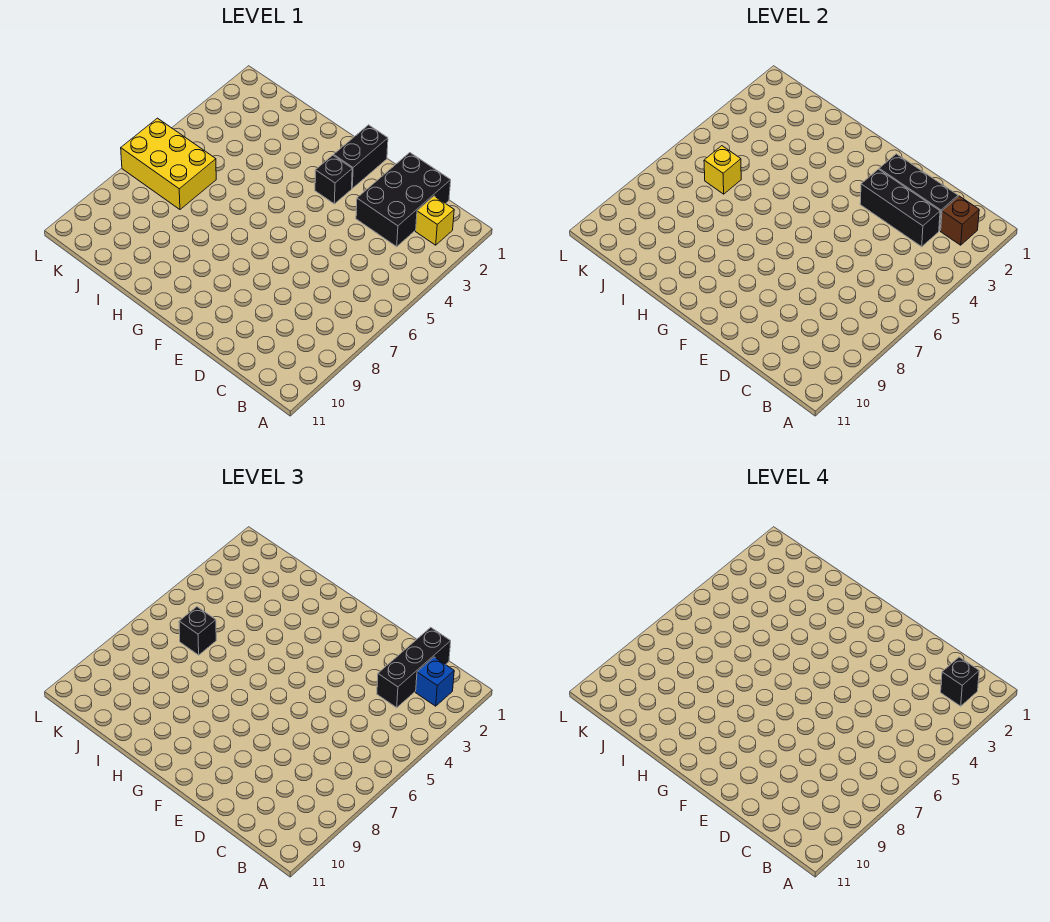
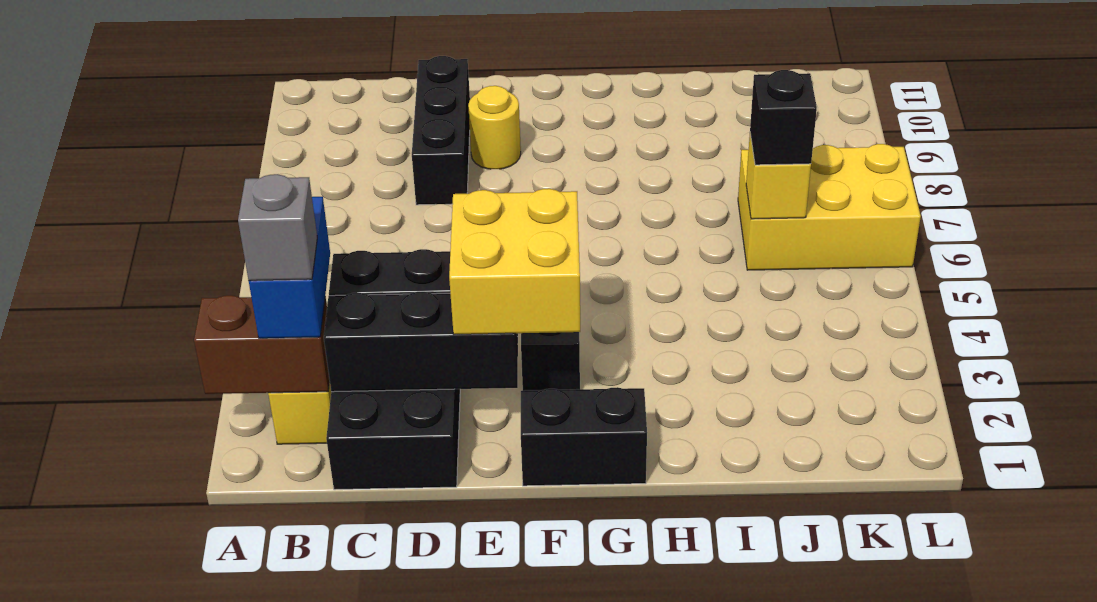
brown brick B2 level 2 -> brown brick A2:B2 level 2
blue brick B2 level 3 -> blue brick B2:B3 level 3
black brick B2 level 4 -> grey brick B2 level 4
black brick C1:C3 level 3 -> black brick D8:D10 level 1
none -> yellow brick E2:F3 level 3
none -> yellow round brick E9 level 1
black brick F1:F2 level 1 -> black brick F1:G1 level 1

